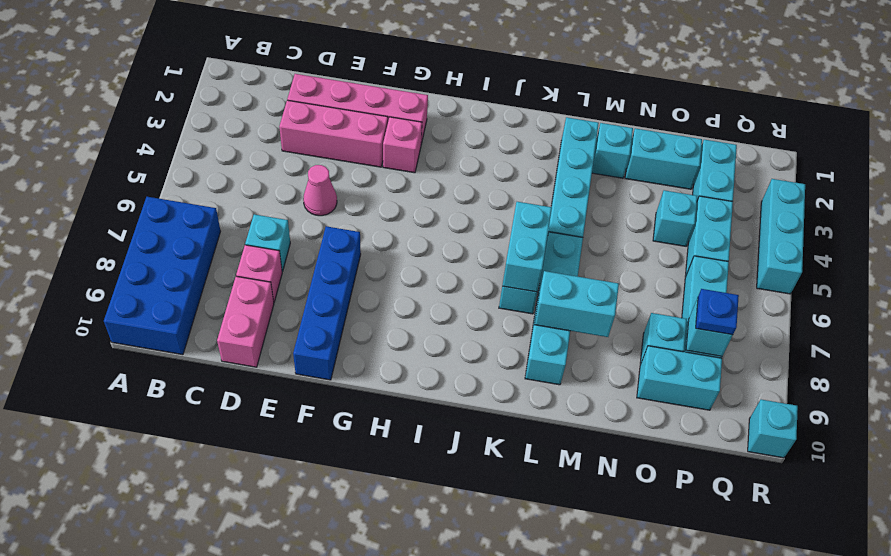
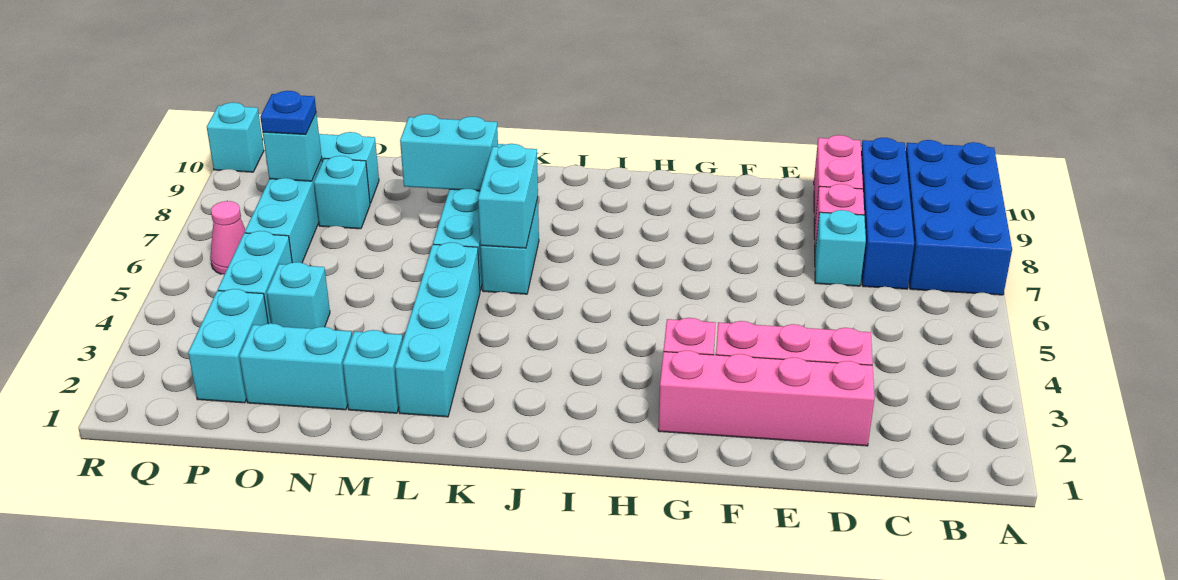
pink cone E5 level 1 -> pink cone Q6 level 1
blue brick F7:F10 level 1 -> blue brick C7:C10 level 1
cyan brick R3:R5 level 1 -> none

